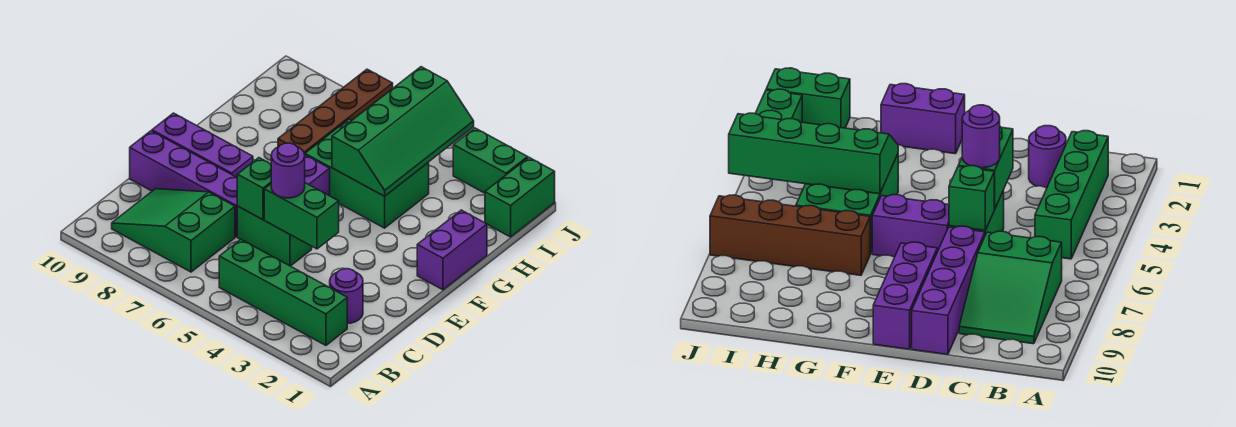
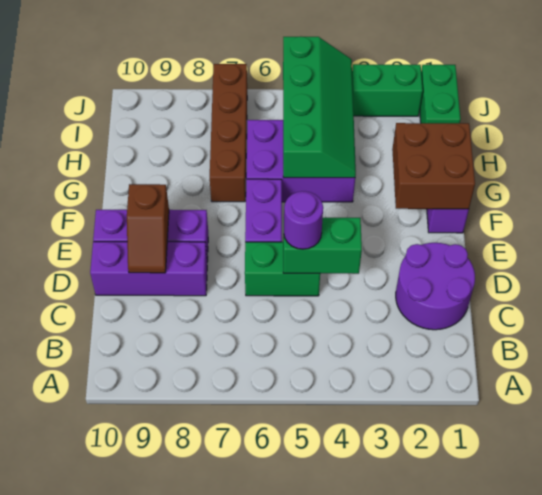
green brick B2:B5 level 1 -> none
green slope B7:C9 level 1 top 7 -> none
purple round brick C2 level 1 -> purple round brick C1:D2 level 1
green brick D6 level 2 -> none
purple brick D7:D10 level 1 -> purple brick D8:D10 level 1
none -> brown slope D9:E9 level 2 top E
none -> brown brick F1:G2 level 2
green brick G4:H6 level 1 -> purple brick G4:H6 level 1

